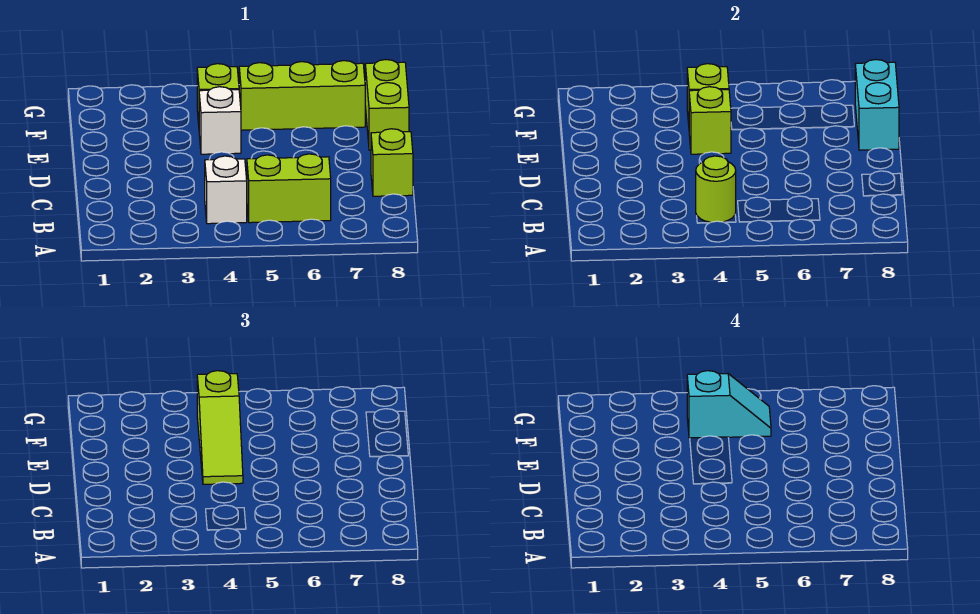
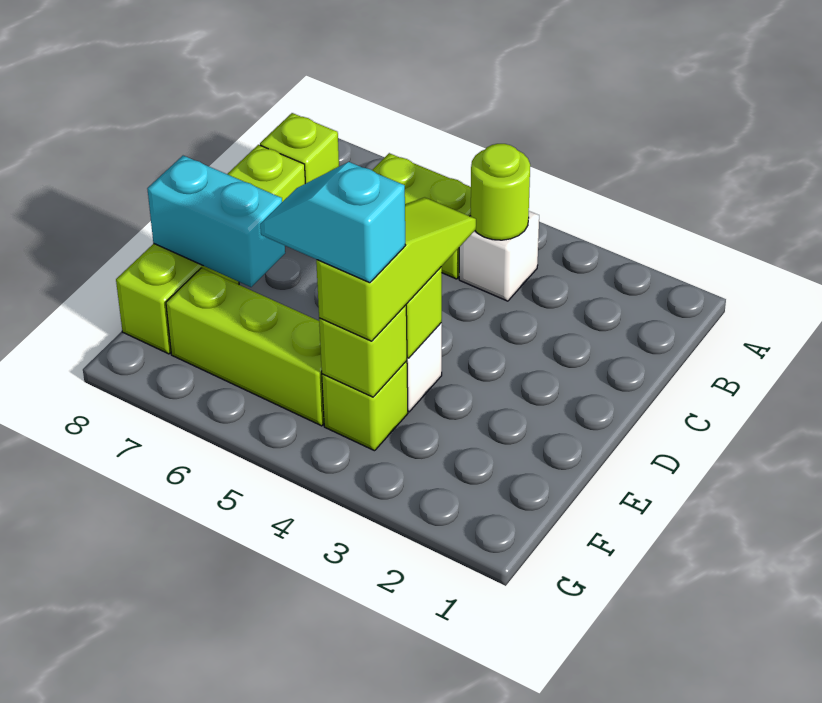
none -> lime brick B8 level 1
cyan brick E8:F8 level 2 -> cyan brick E7:E8 level 2

